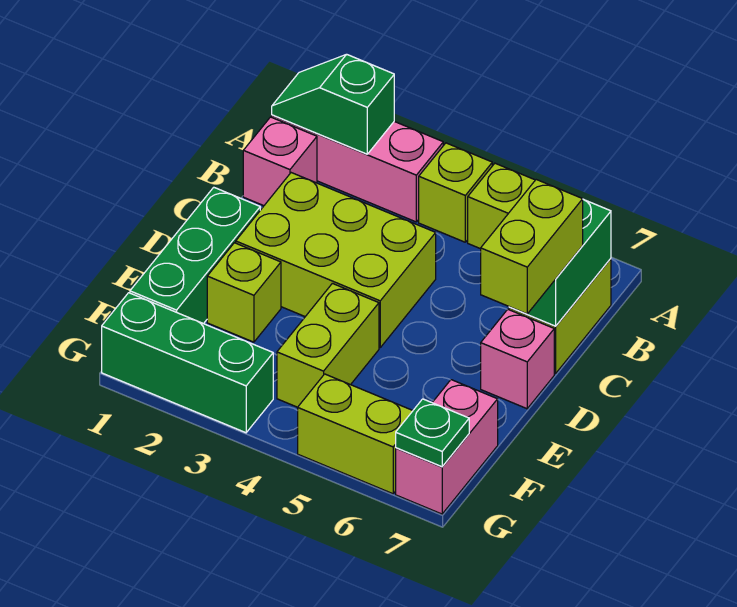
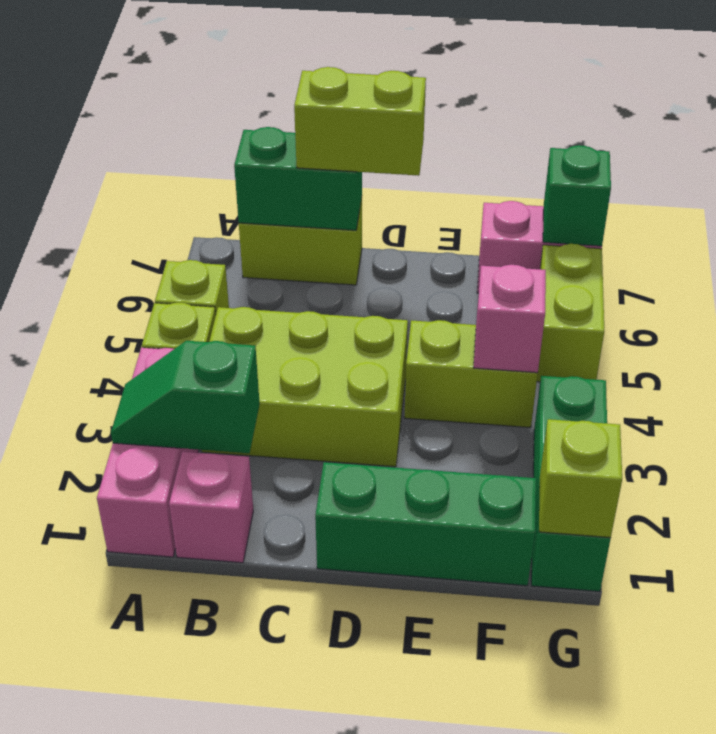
green slope A1:A2 level 2 top 2 -> green slope A2:B2 level 2 top B
lime brick C2:D4 level 1 -> lime brick B3:D4 level 1
pink brick D7 level 1 -> pink brick F4 level 2
lime brick E2 level 1 -> lime brick G1 level 2
green plate G7 level 2 -> green brick G7 level 2

